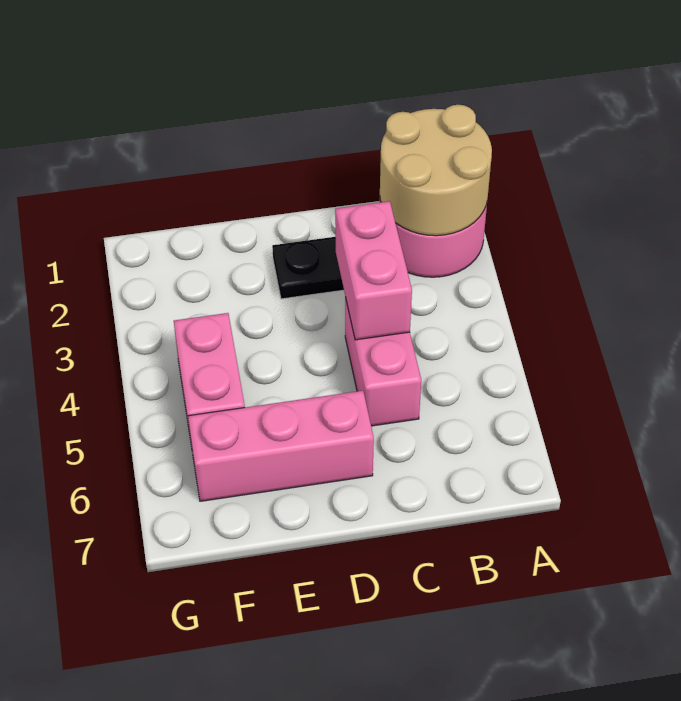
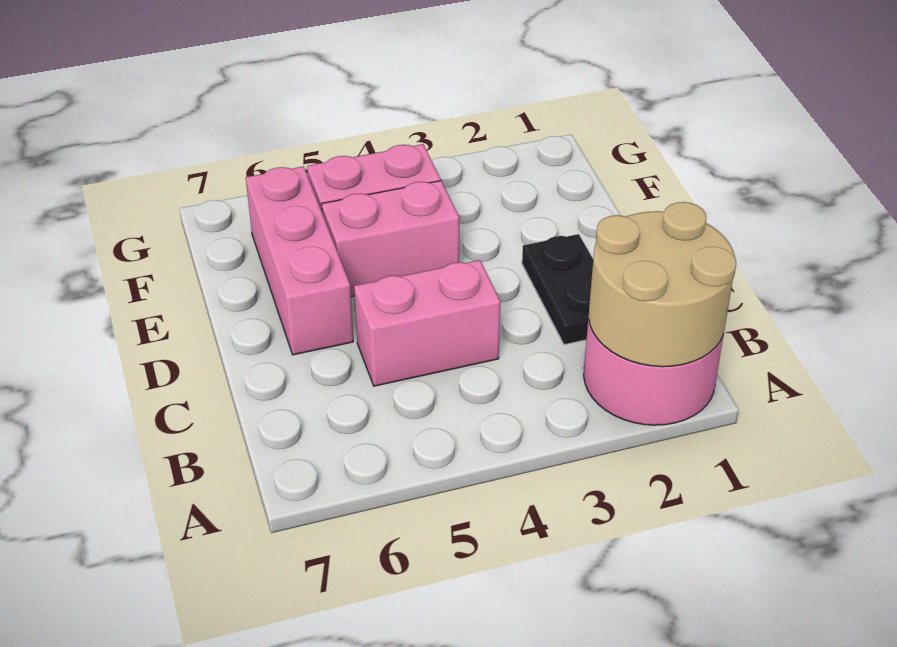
pink brick C3:C4 level 2 -> pink brick E4:E5 level 1

